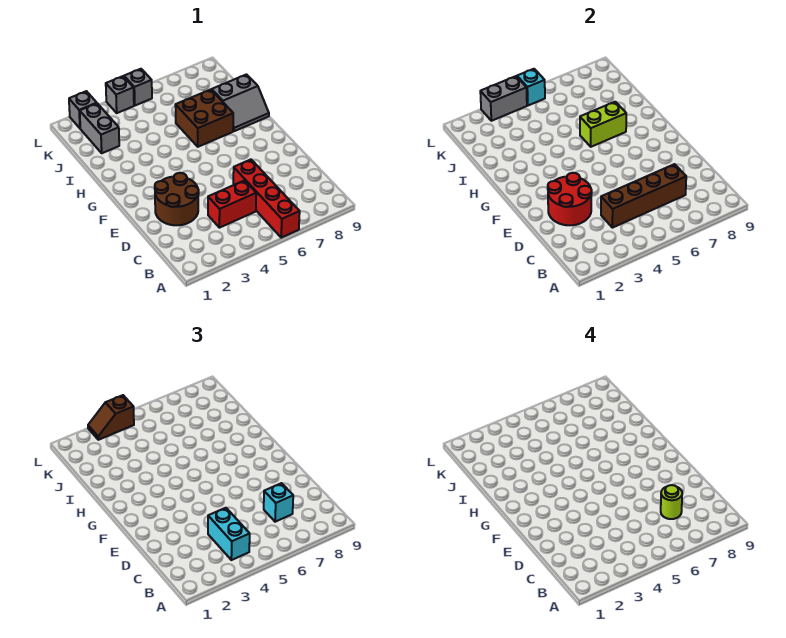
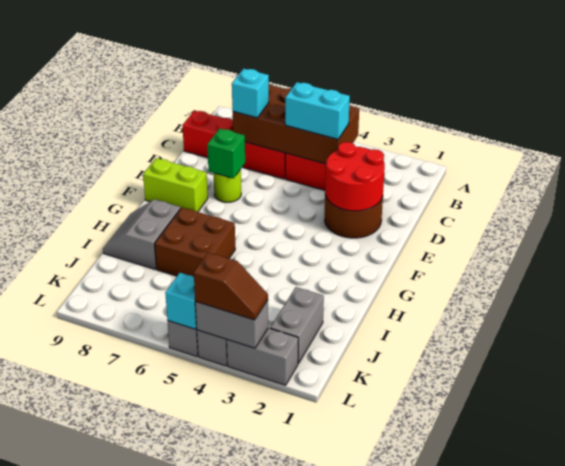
red brick A6:D6 level 1 -> red brick C6:C9 level 1
cyan brick B4:C4 level 3 -> cyan brick C4:C5 level 3
brown brick C4:C7 level 2 -> brown brick B4:C7 level 2
lime round brick C7 level 4 -> lime round brick E7 level 1
none -> green brick E7 level 2
lime brick H6:H7 level 2 -> lime brick F8:F9 level 1
grey slope H8:I9 level 1 top I -> grey slope H8:I9 level 1 top 8
grey brick L2 level 1 -> grey brick L2:L3 level 1

